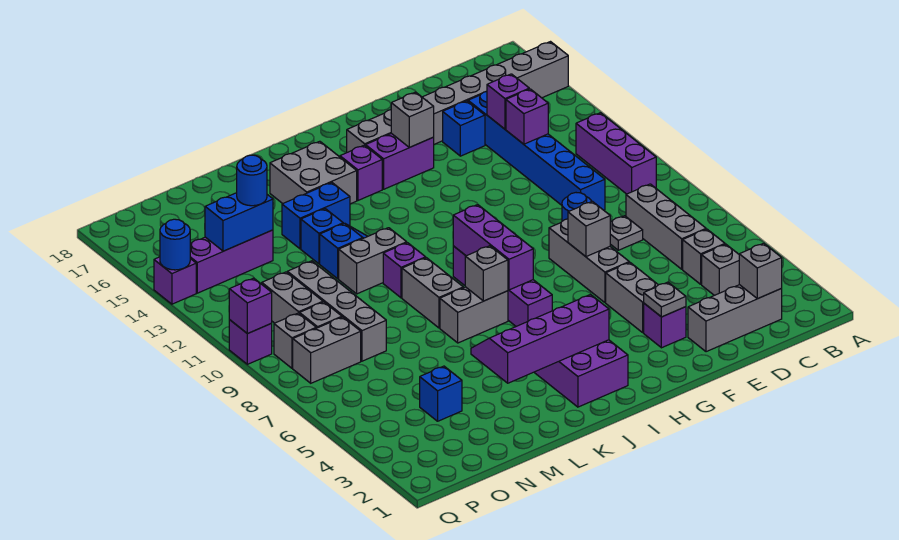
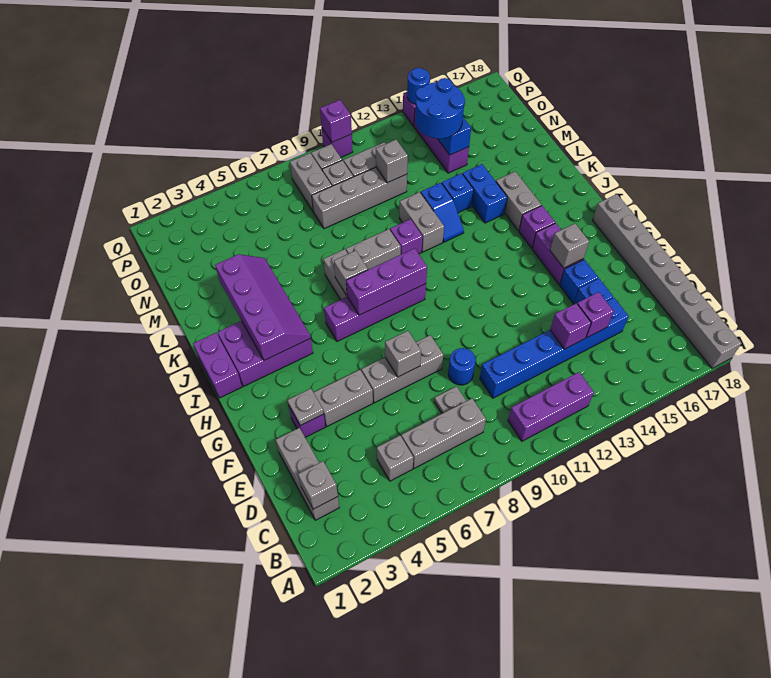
grey brick A16:H16 level 1 -> grey brick A18:H18 level 1
grey brick C4 level 1 -> grey brick N11 level 2
none -> purple brick I1:J1 level 1
grey brick J15:K16 level 1 -> grey brick J15:K15 level 1
blue brick N4 level 1 -> blue brick F15 level 1
blue round brick N14 level 3 -> blue round brick N13:O14 level 3

